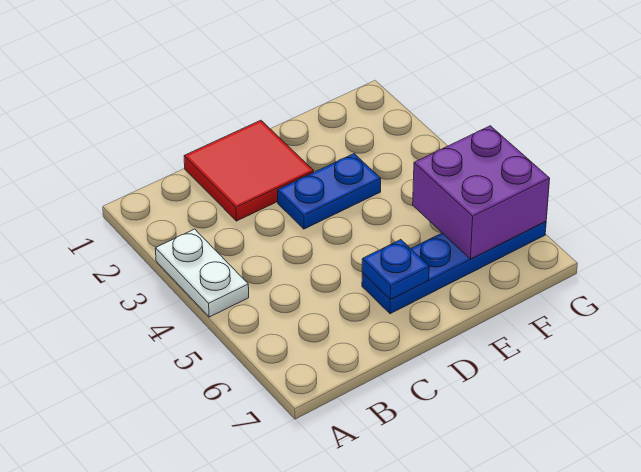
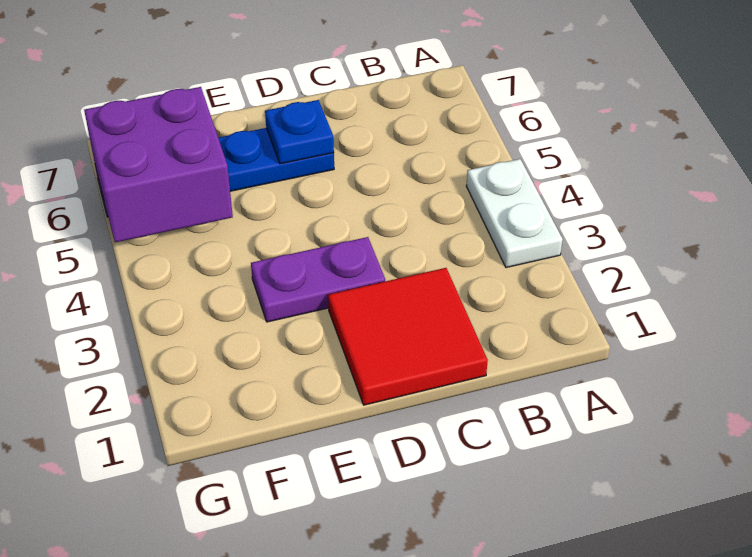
blue plate D3:E3 level 1 -> purple plate D3:E3 level 1

